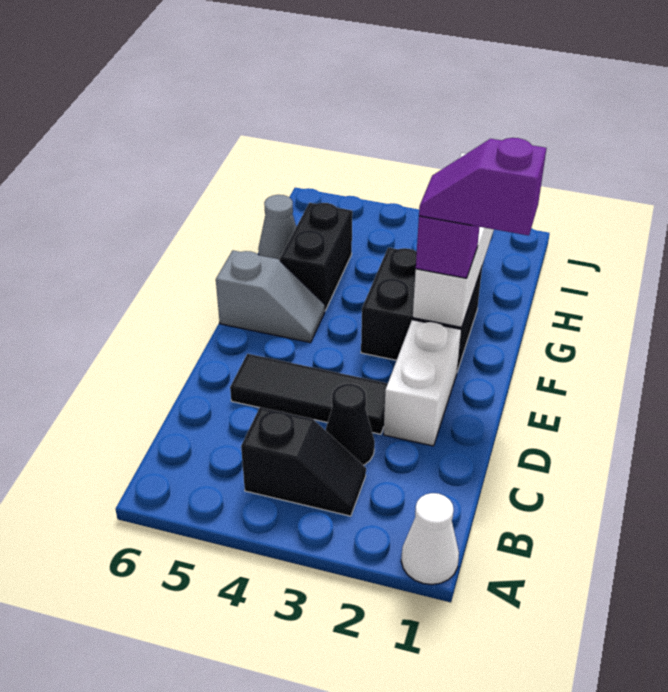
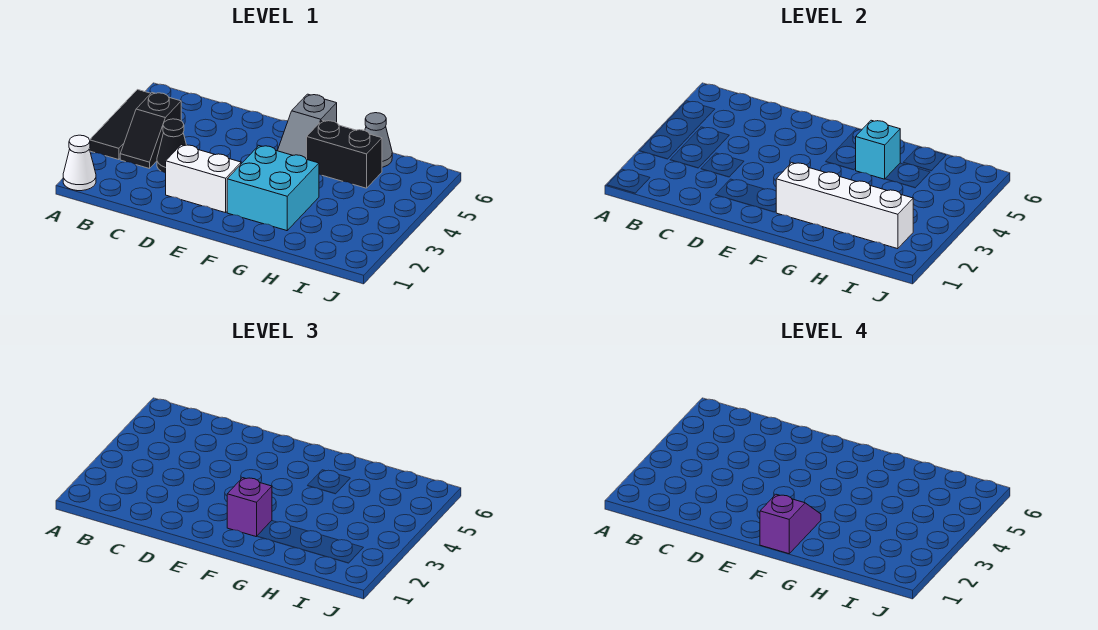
black tile D3:D5 level 1 -> black tile A3:A5 level 1
black brick F2:G3 level 1 -> cyan brick F2:G3 level 1
none -> cyan brick G5 level 2

